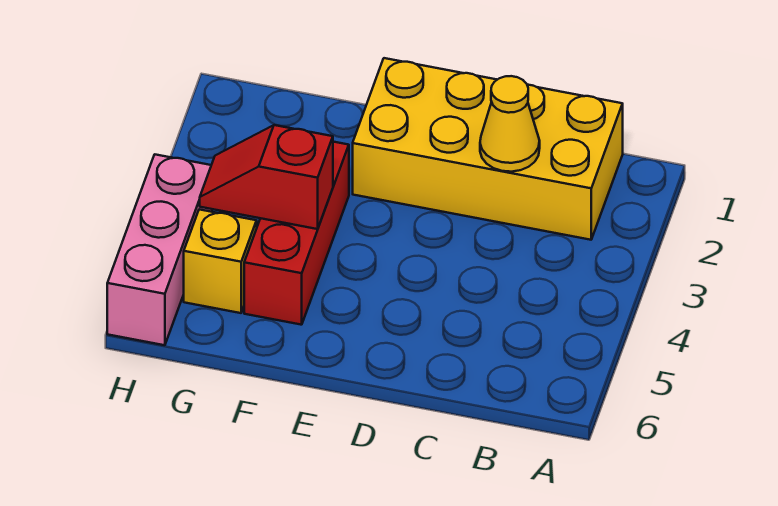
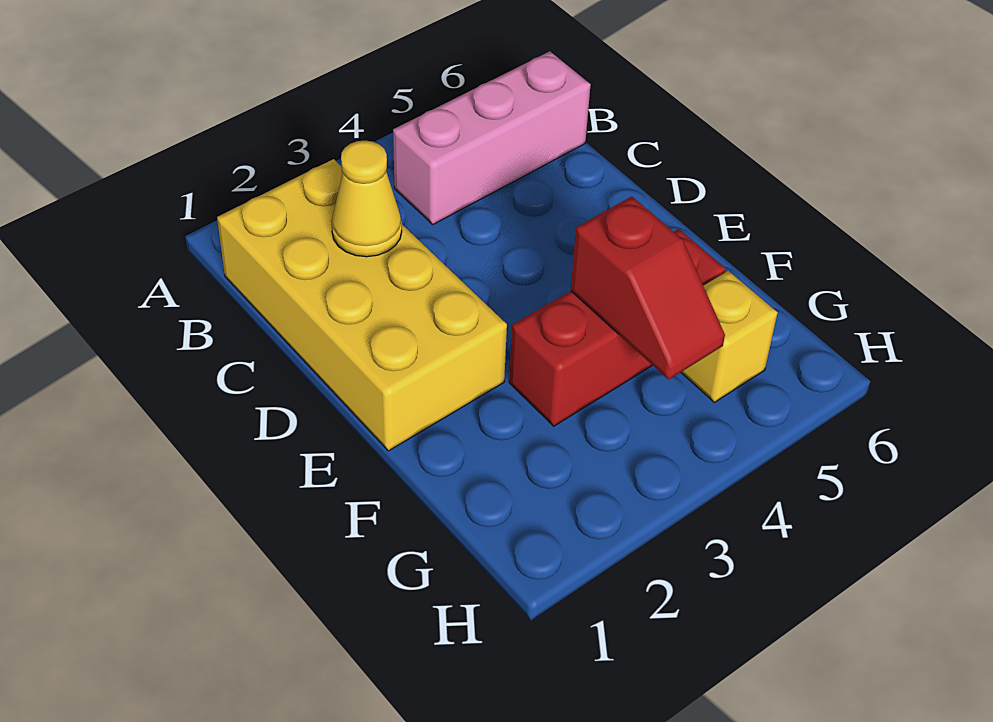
pink brick H4:H6 level 1 -> pink brick B4:B6 level 1

